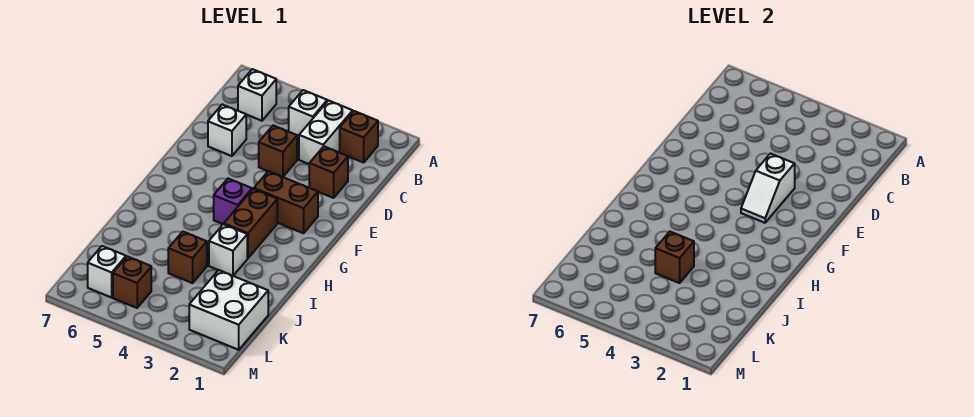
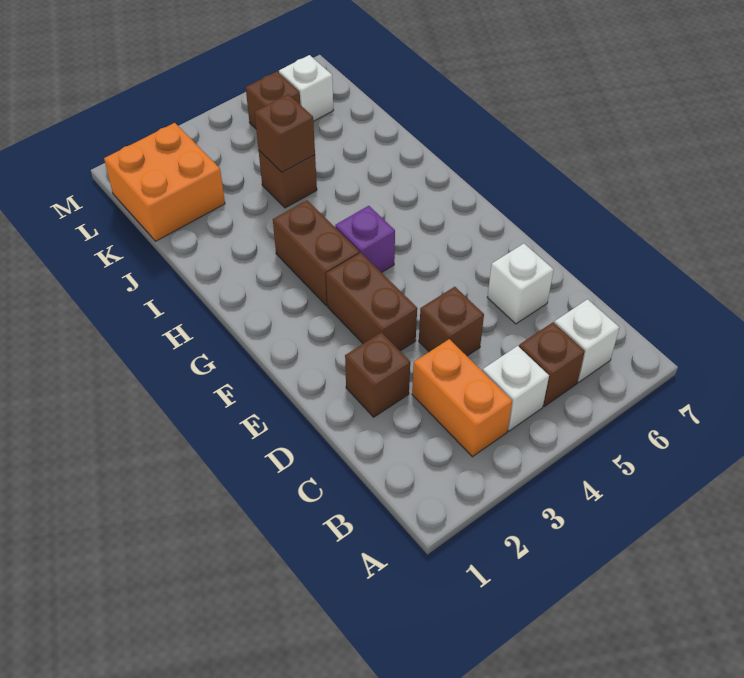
brown brick B2 level 1 -> brown brick B5 level 1
white brick B3:C3 level 1 -> orange brick B3:C3 level 1
white slope E3:F3 level 2 top E -> none
brown brick F2:F3 level 1 -> brown brick E3:F3 level 1
white brick I3 level 1 -> none
white brick K1:L2 level 1 -> orange brick K1:L2 level 1

